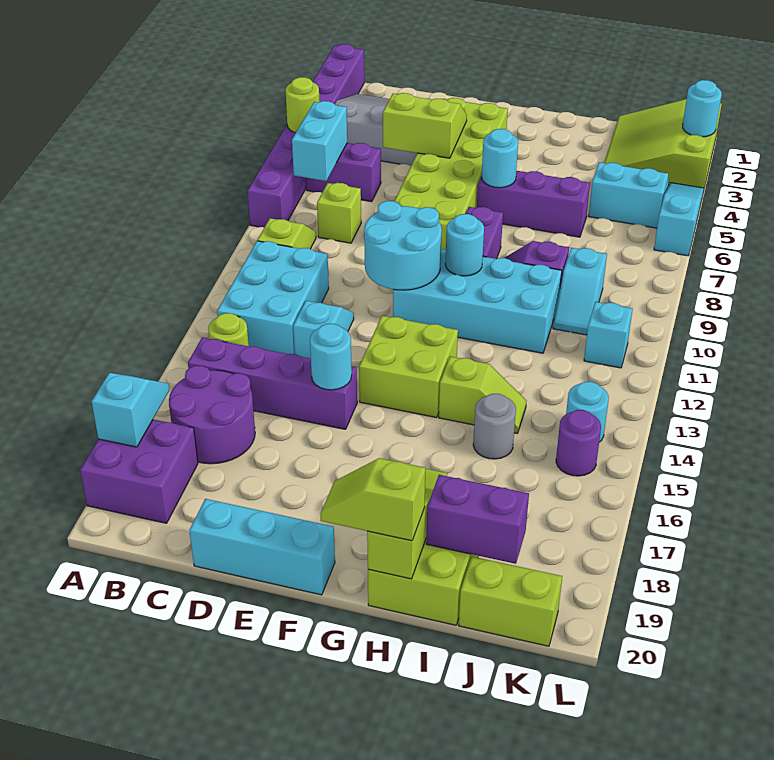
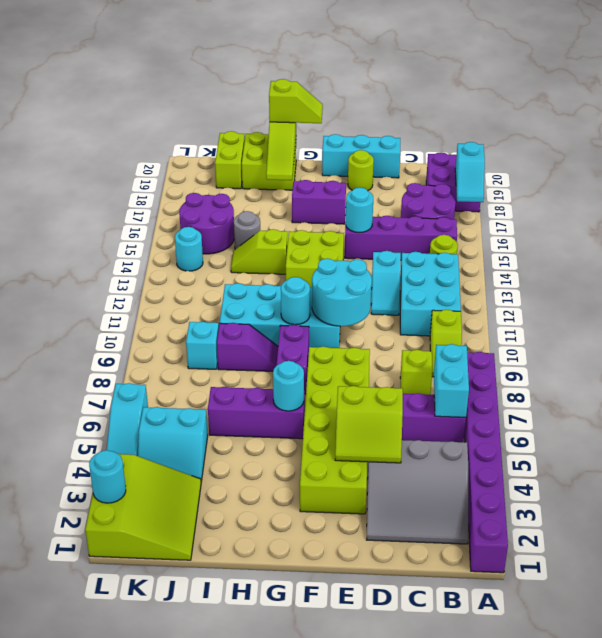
lime round brick A5 level 2 -> lime round brick E19 level 1
purple brick I19:J19 level 2 -> purple brick F17:G17 level 1
lime brick J20:K20 level 1 -> lime brick J19:J20 level 1
cyan brick K11 level 1 -> none
purple round brick K15 level 1 -> purple round brick J15:K16 level 1

